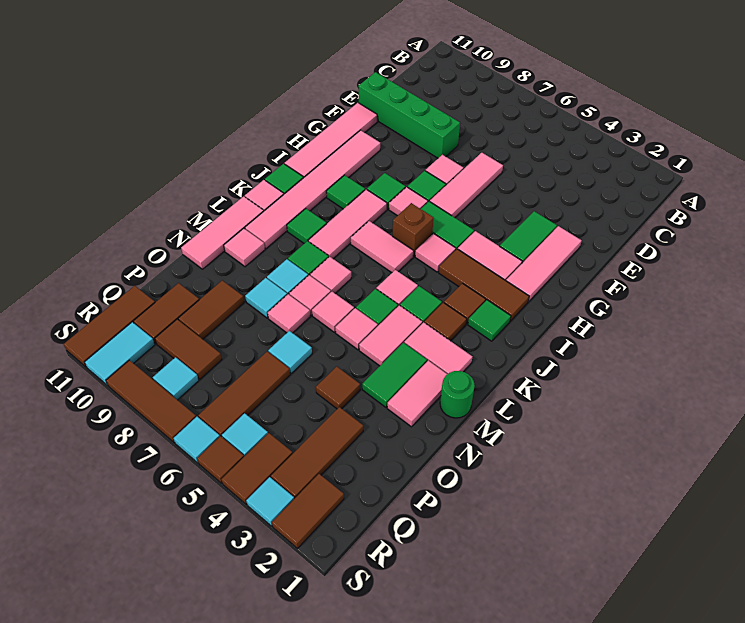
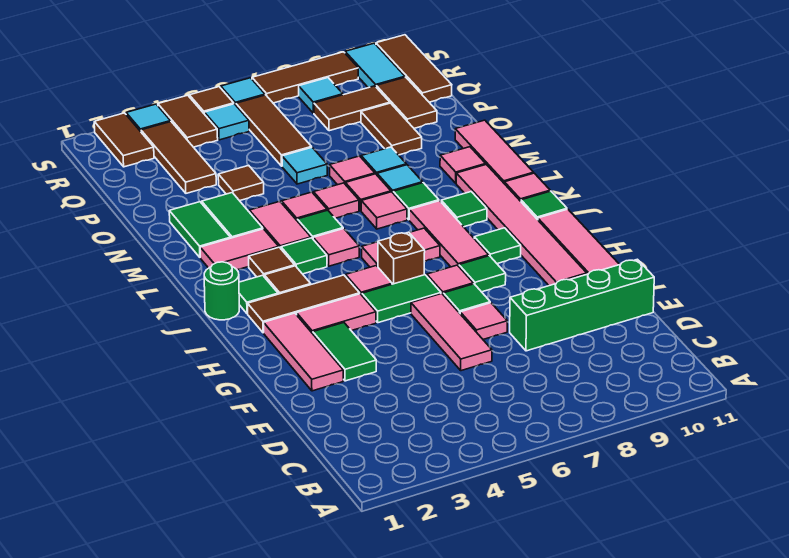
green round brick M1 level 1 -> green round brick J1 level 1
pink tile M2:N2 level 1 -> green tile M2:N2 level 1

